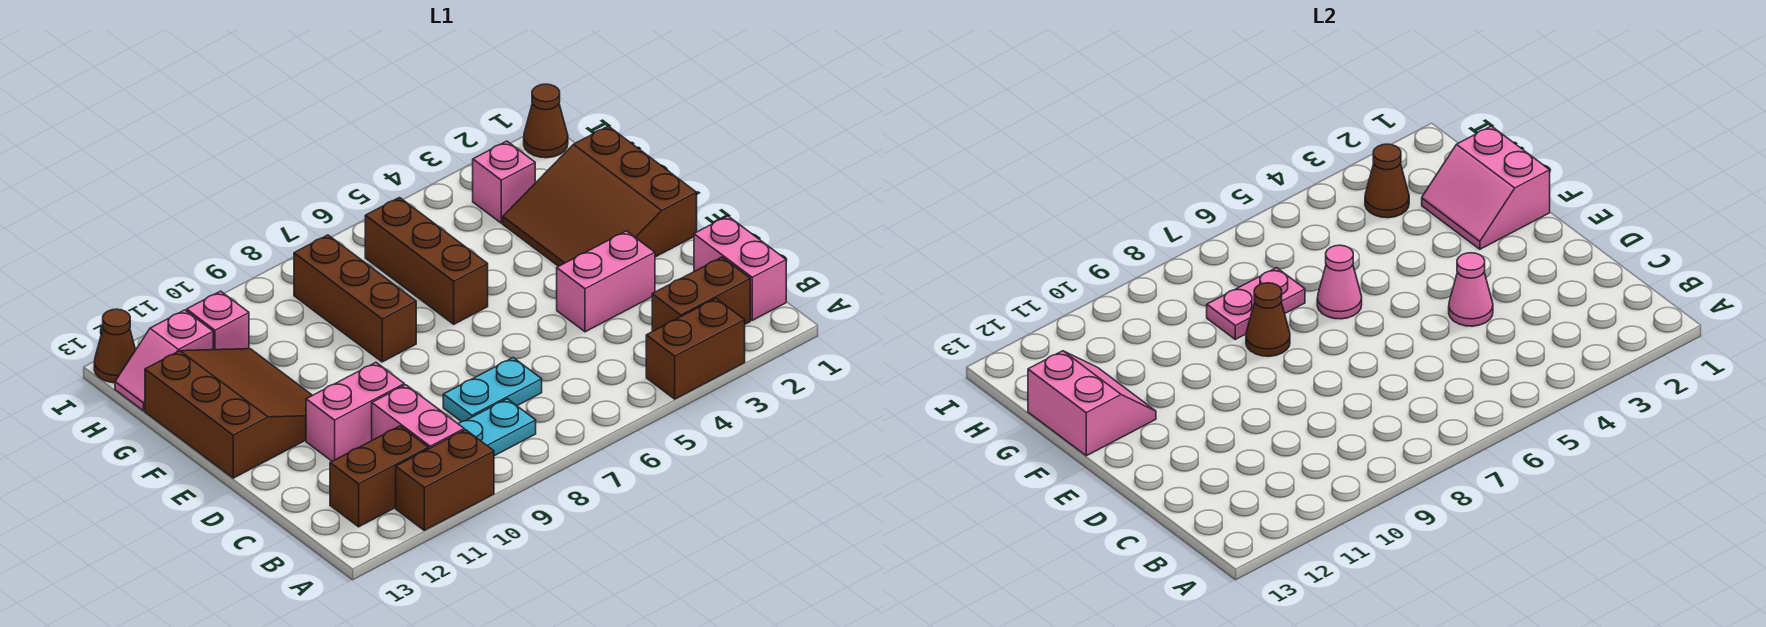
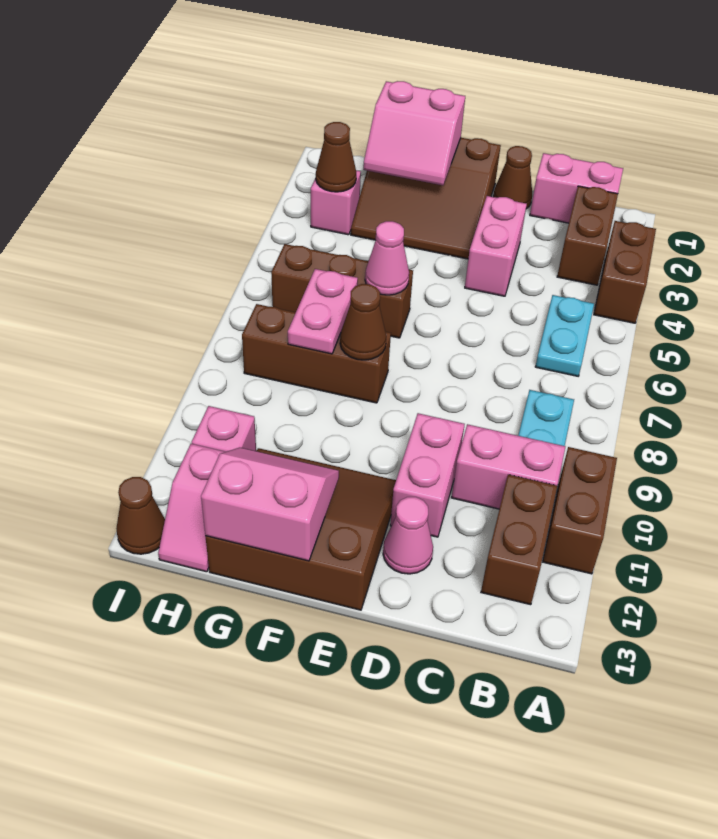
cyan plate C7:C8 level 1 -> cyan plate B5:B6 level 1
pink cone D4 level 2 -> pink cone D12 level 1
brown cone I1 level 1 -> brown cone D1 level 1

